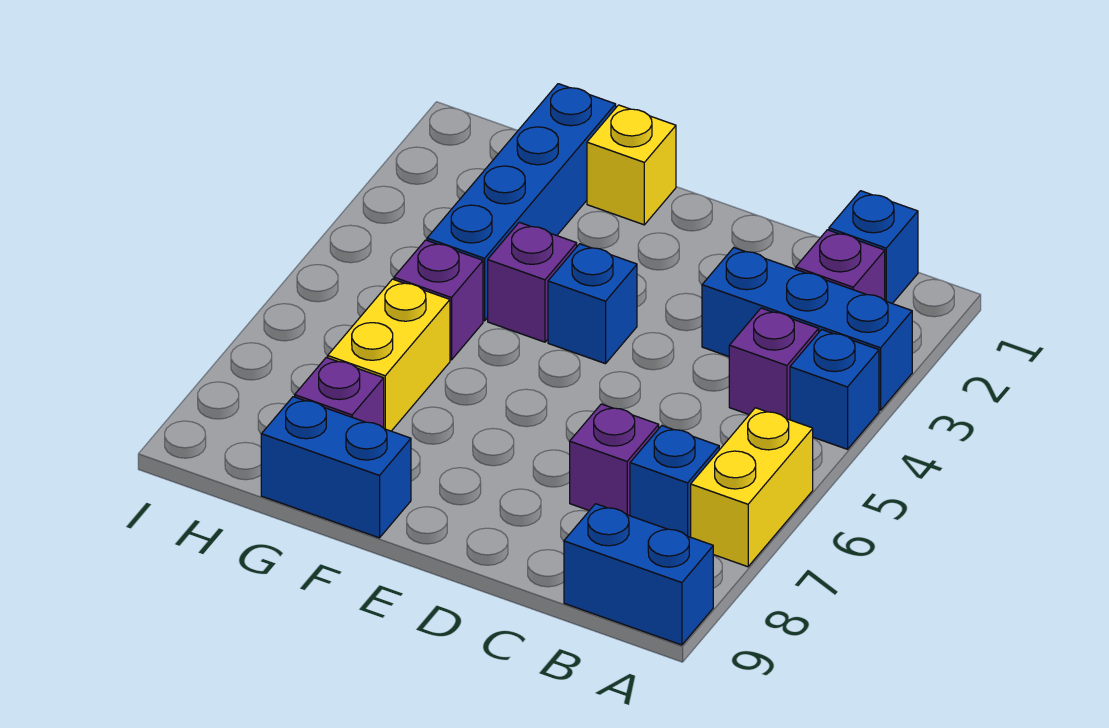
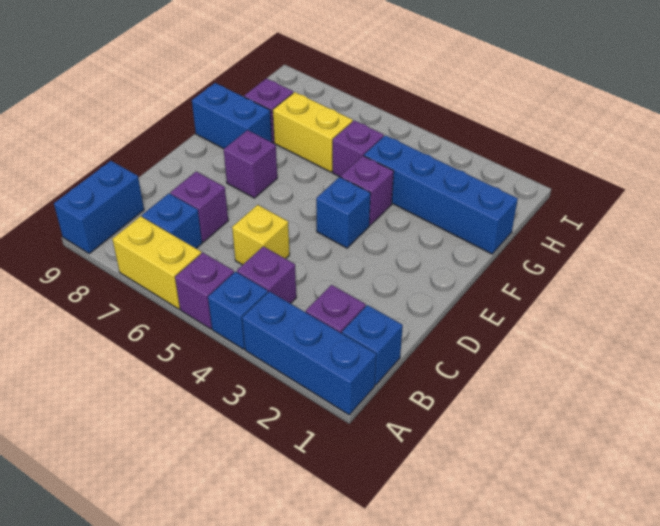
blue brick A3:C3 level 1 -> blue brick A1:A3 level 1
none -> purple brick A5 level 1
none -> purple brick E7 level 1
yellow brick F1 level 1 -> yellow brick C5 level 1
blue brick F9:G9 level 1 -> blue brick F8:F9 level 1

